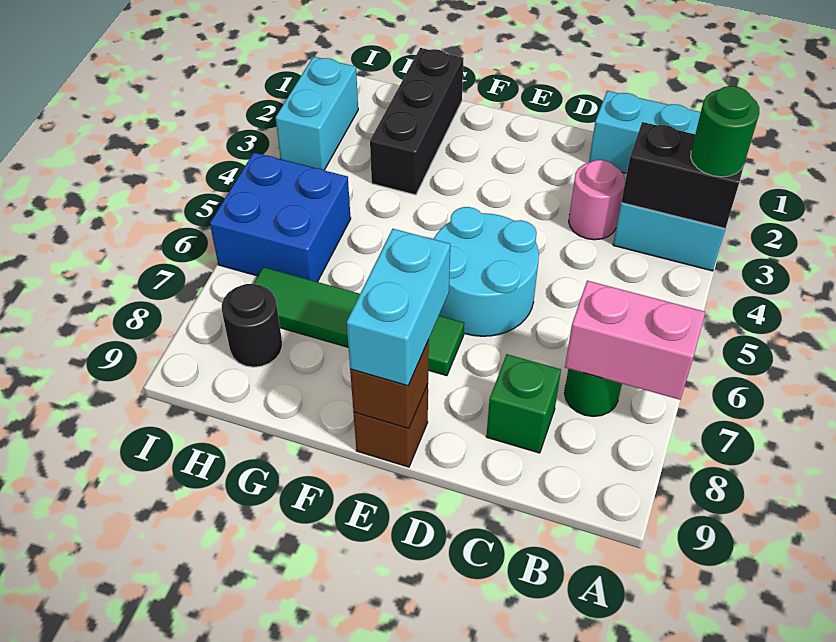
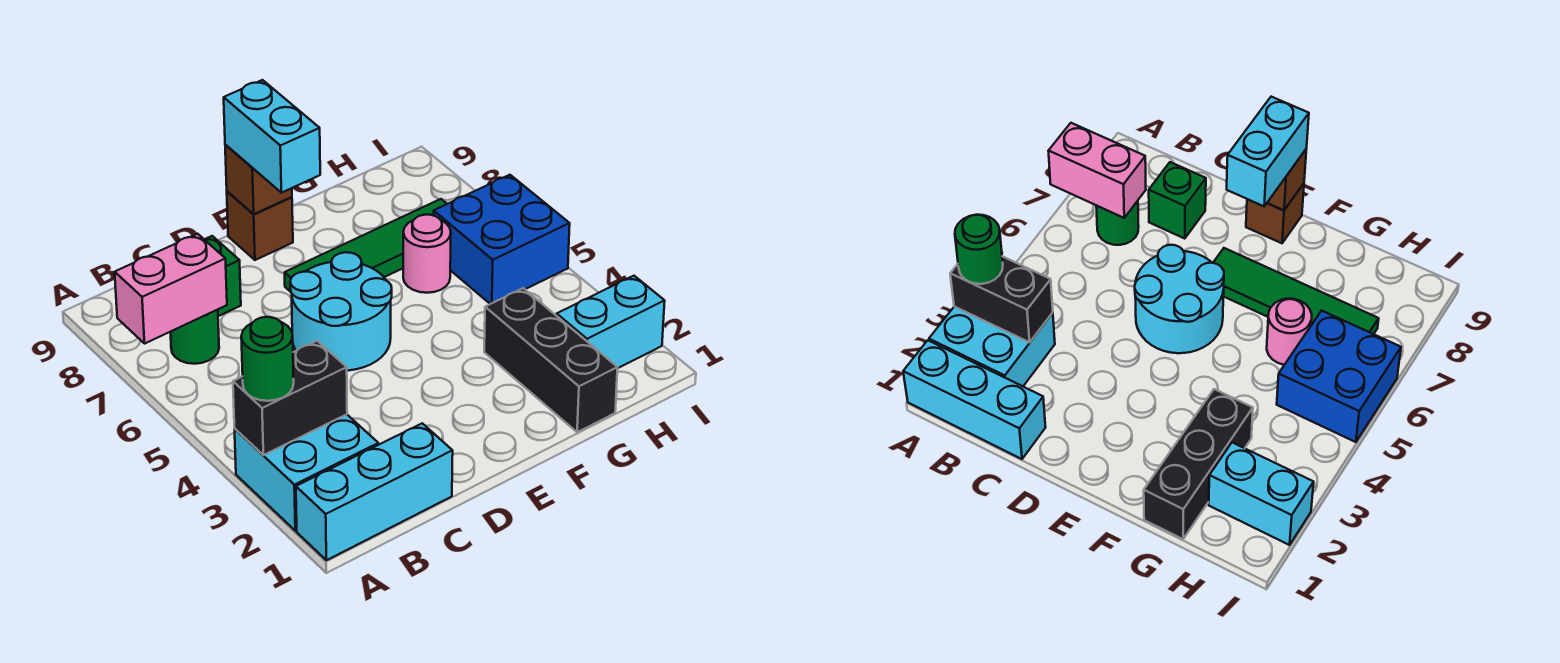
pink round brick C3 level 1 -> pink round brick G6 level 1
black round brick H8 level 1 -> none
cyan brick I2:I3 level 1 -> cyan brick H2:I2 level 1

